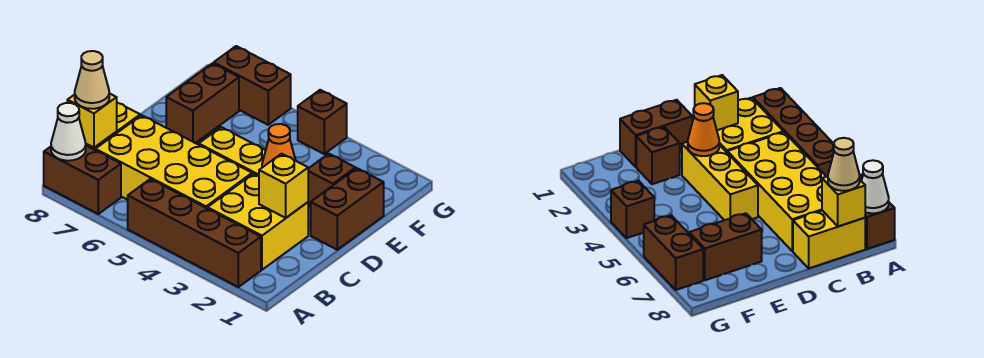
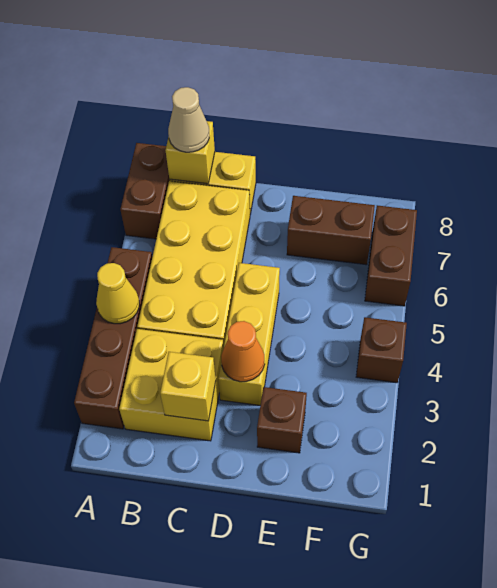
none -> yellow cone A4 level 2
white cone A8 level 2 -> none
brown brick D1:E1 level 1 -> none

